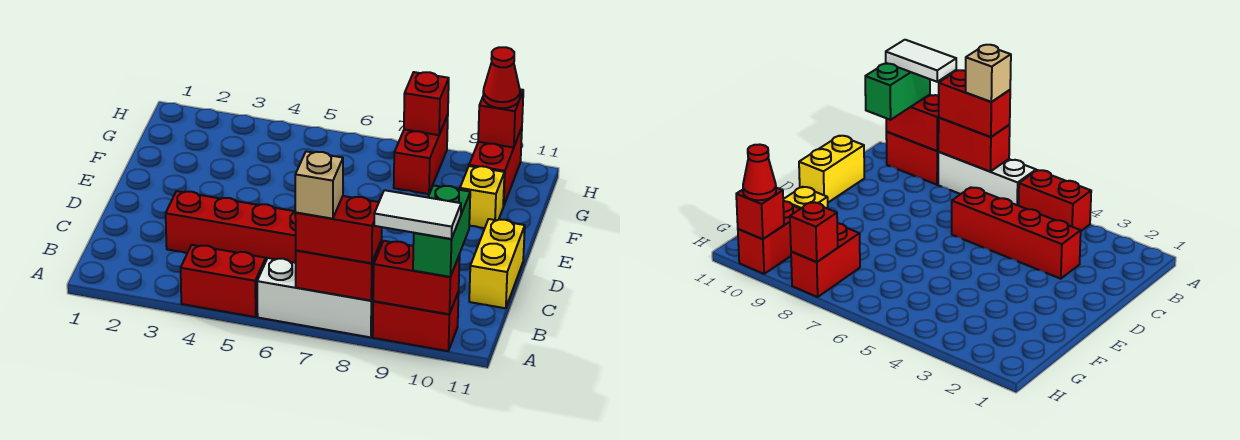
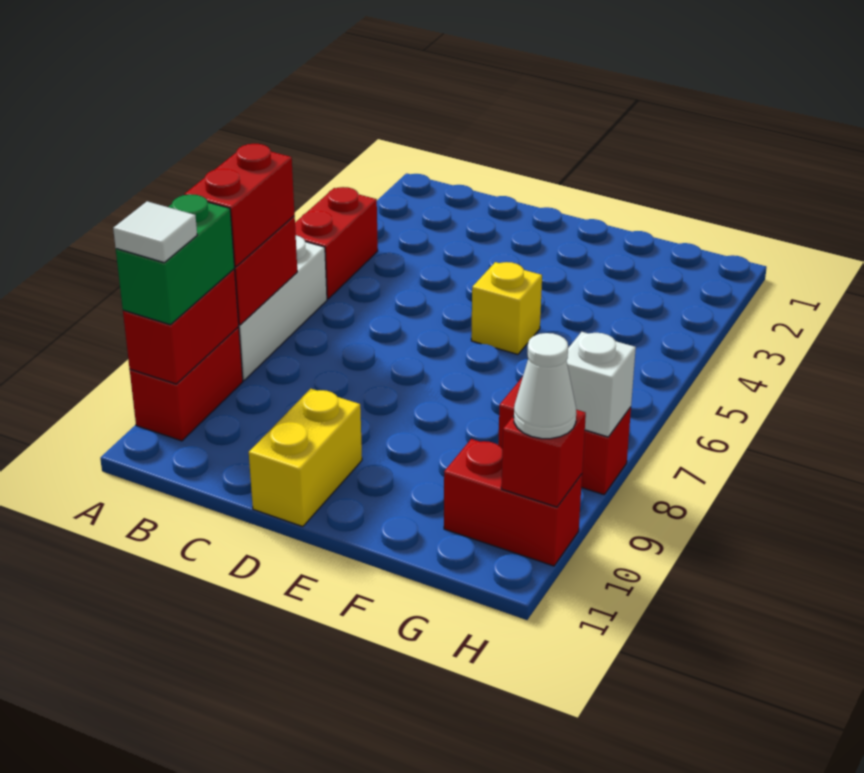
tan brick A7 level 4 -> none
white tile A9:A10 level 4 -> white tile A10 level 4
green brick A10:B10 level 3 -> green brick A9:A10 level 3
red brick C3:C6 level 1 -> none
yellow brick C11:D11 level 1 -> yellow brick D10:D11 level 1
yellow brick F10 level 1 -> yellow brick E5 level 1
red brick H8 level 2 -> white brick H8 level 2
red cone H10 level 3 -> white cone H10 level 3

